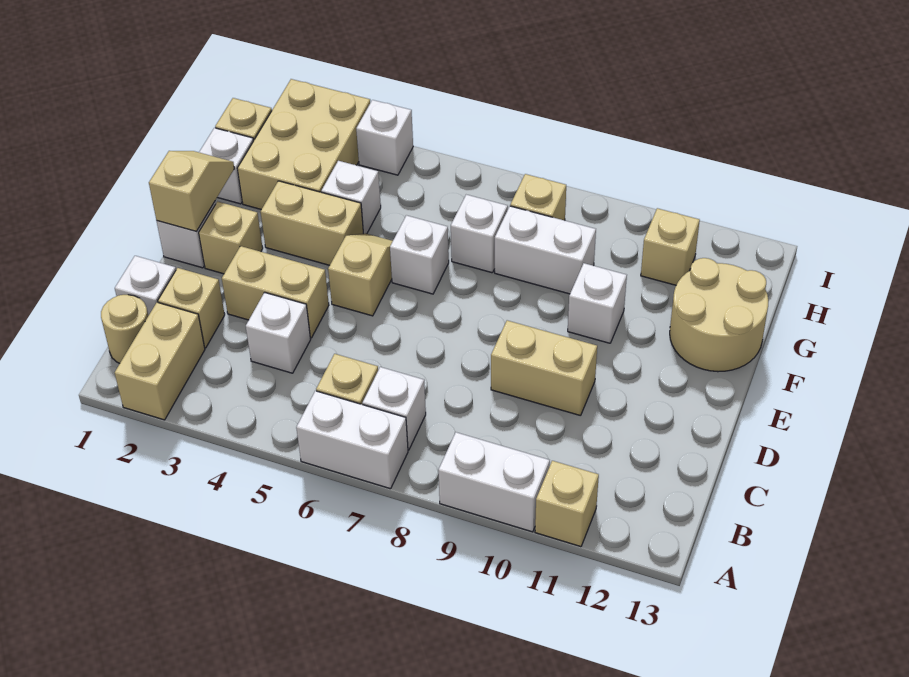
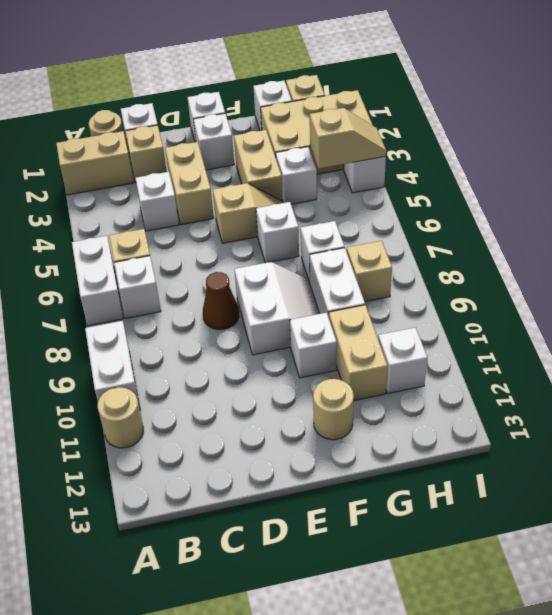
tan brick A11 level 1 -> tan round brick A11 level 1
none -> brown cone D8 level 1
tan brick D9:D10 level 1 -> tan brick G10:G11 level 1
tan slope E1:F1 level 2 top E -> tan slope H4:I4 level 2 top H
tan brick E2 level 1 -> white brick E2 level 1
none -> white slope E8:F9 level 1 top E
tan round brick F12:G13 level 1 -> tan round brick F12 level 1
tan brick H11 level 1 -> white brick H11 level 1

